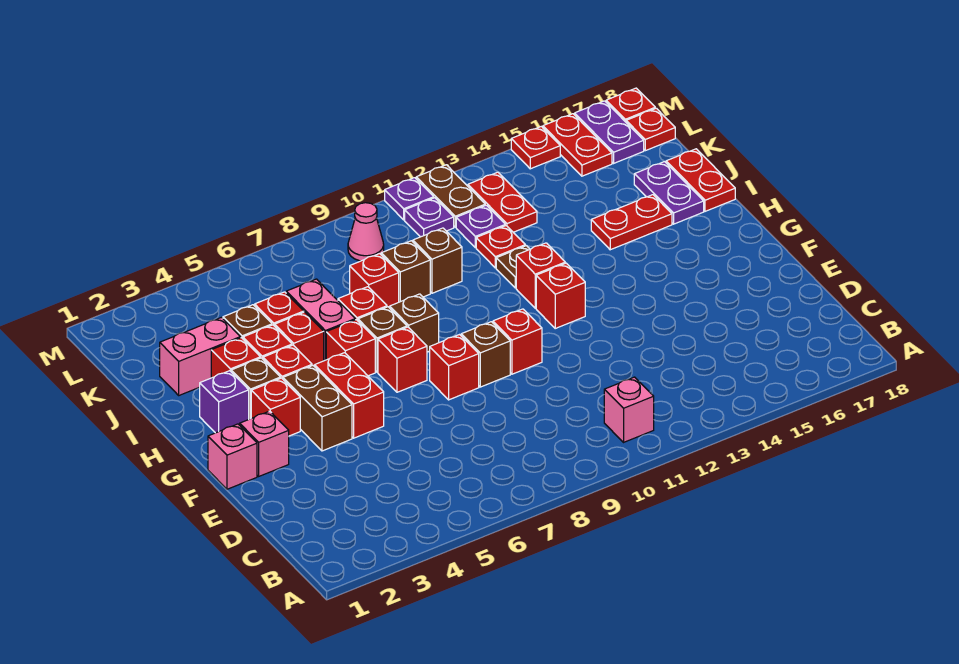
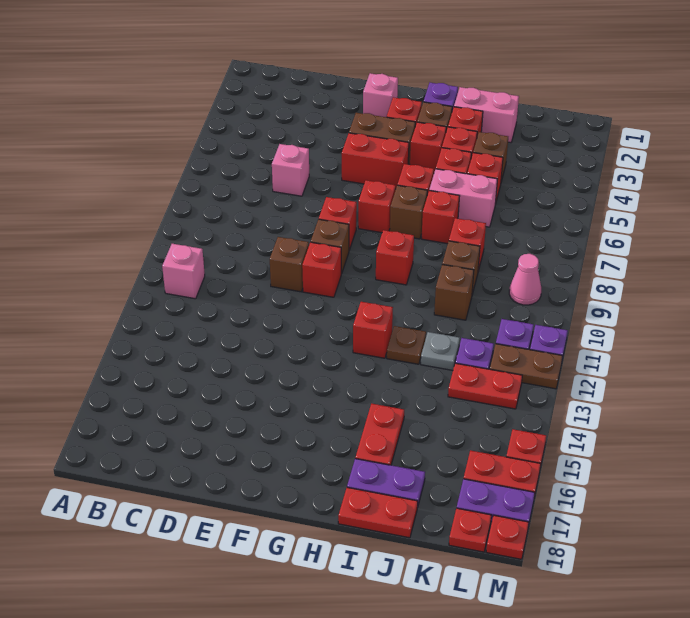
pink brick F1 level 1 -> pink brick D6 level 1
red brick G12 level 1 -> red brick H9 level 1
brown brick H8 level 1 -> brown brick E10 level 1
pink brick J2:J3 level 1 -> pink brick I2:J2 level 1
red plate J12 level 1 -> grey plate J12 level 1

